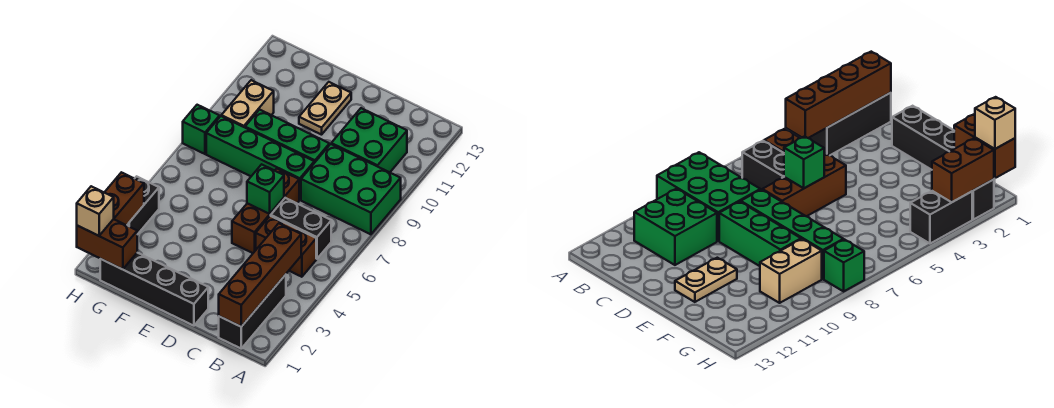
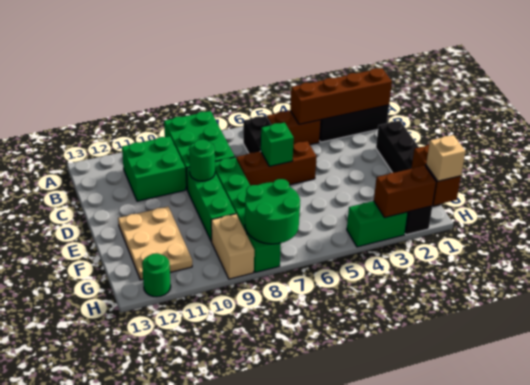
brown brick B5:C5 level 1 -> brown brick B4:B5 level 1
none -> green round brick D9 level 2
tan plate E11:E12 level 1 -> tan plate E11:G12 level 1
none -> green round brick G7:H8 level 2
tan brick G9:G10 level 1 -> tan brick G9:H9 level 1
black brick H3:H4 level 1 -> green brick H3:H4 level 1
none -> green round brick H12 level 1

